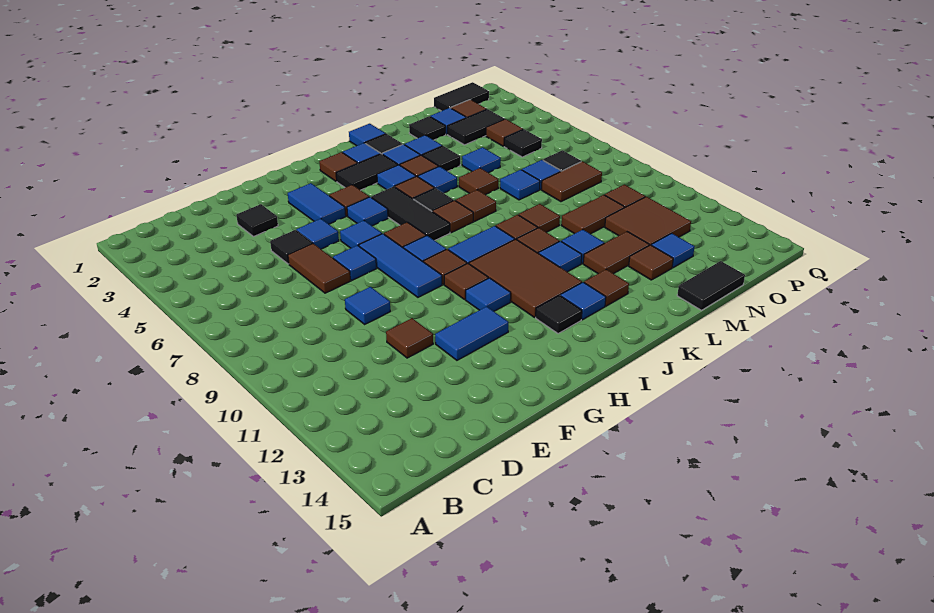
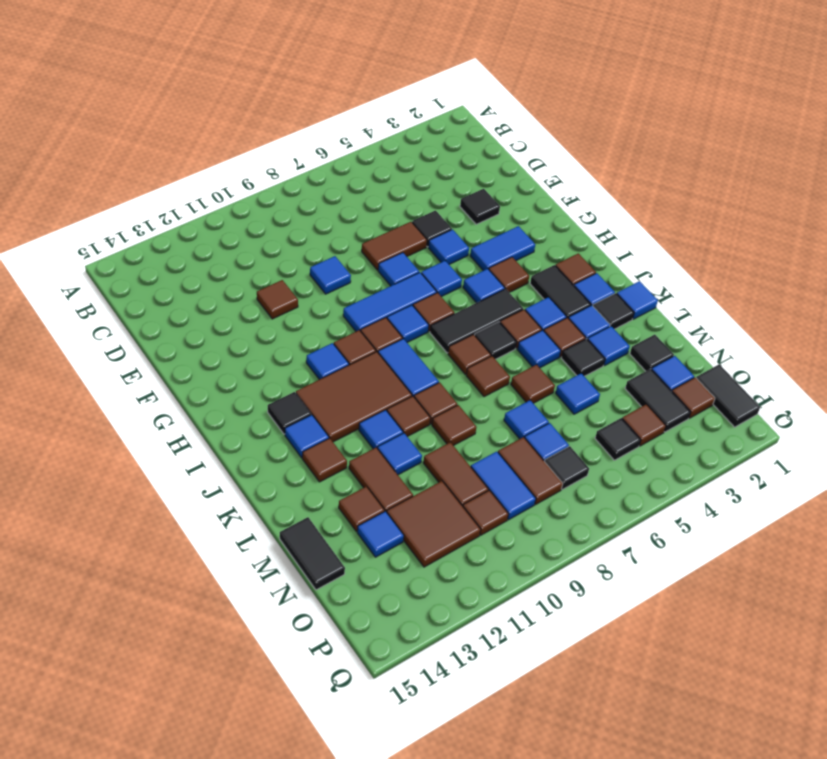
blue tile F12:G12 level 1 -> blue tile N9:O9 level 1

